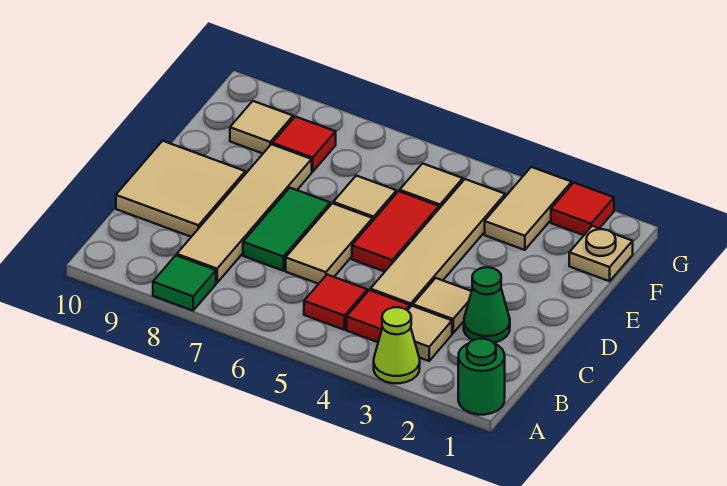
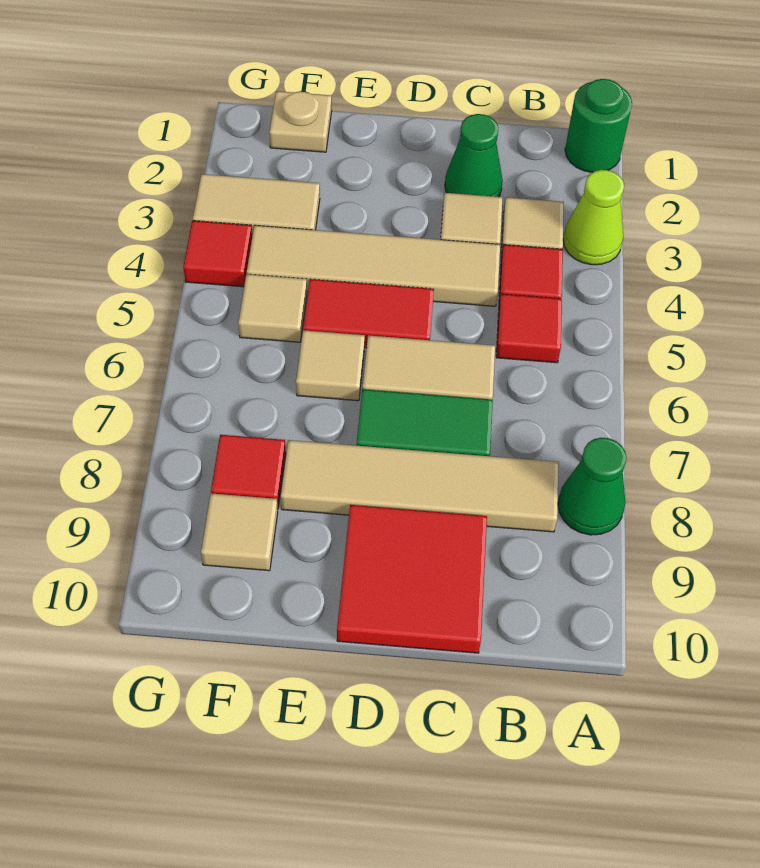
green tile A8 level 1 -> green cone A8 level 1
tan tile C9:D10 level 1 -> red tile C9:D10 level 1
red tile G2 level 1 -> red tile G4 level 1

